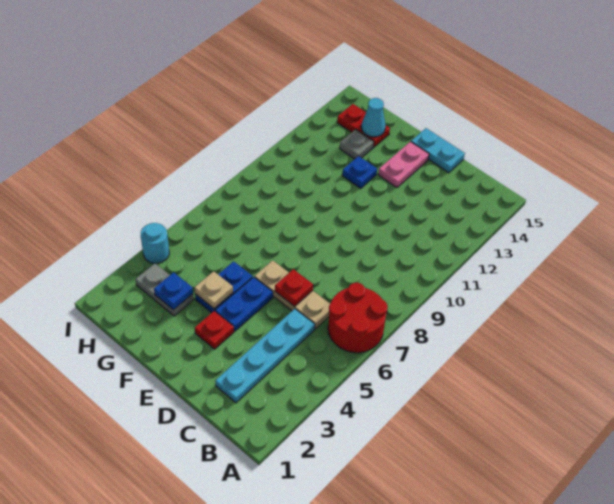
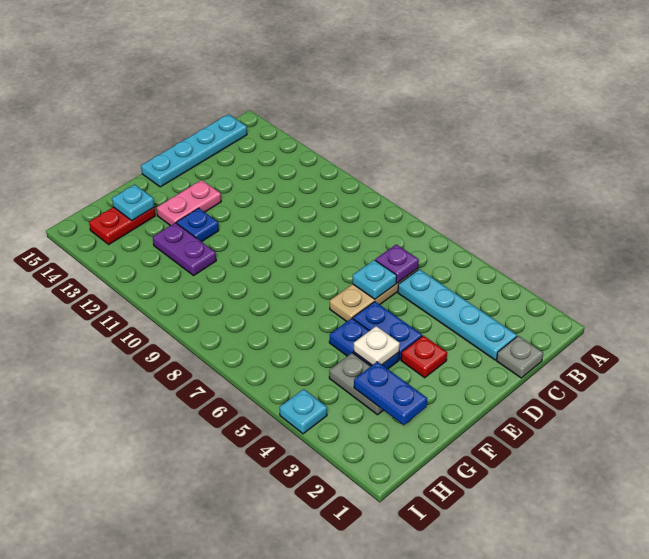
red round brick A6:B7 level 1 -> none
none -> purple plate C6 level 2
red plate D6 level 2 -> cyan plate D6 level 2
cyan plate D15:E15 level 1 -> cyan plate B15:E15 level 1
pink plate E13:E14 level 1 -> pink plate E13:F13 level 1
tan plate F4 level 2 -> white plate F4 level 2
grey plate G3:H3 level 1 -> grey plate G3:G4 level 1
blue plate G3 level 2 -> blue plate G2:G3 level 2
none -> purple plate G11:G12 level 1
grey plate G13 level 1 -> grey plate C1 level 1
cyan cone G14 level 2 -> cyan plate G14 level 2
cyan round brick I4 level 1 -> cyan plate I4 level 1

